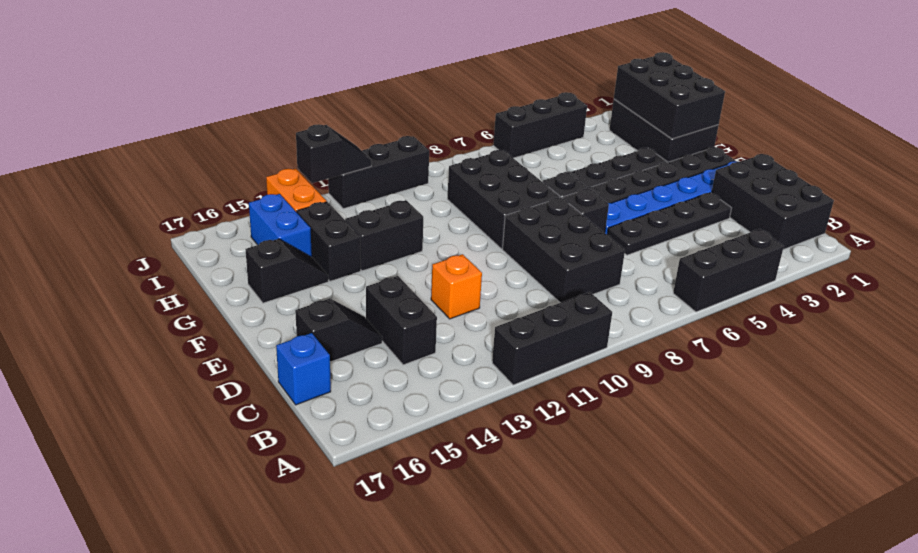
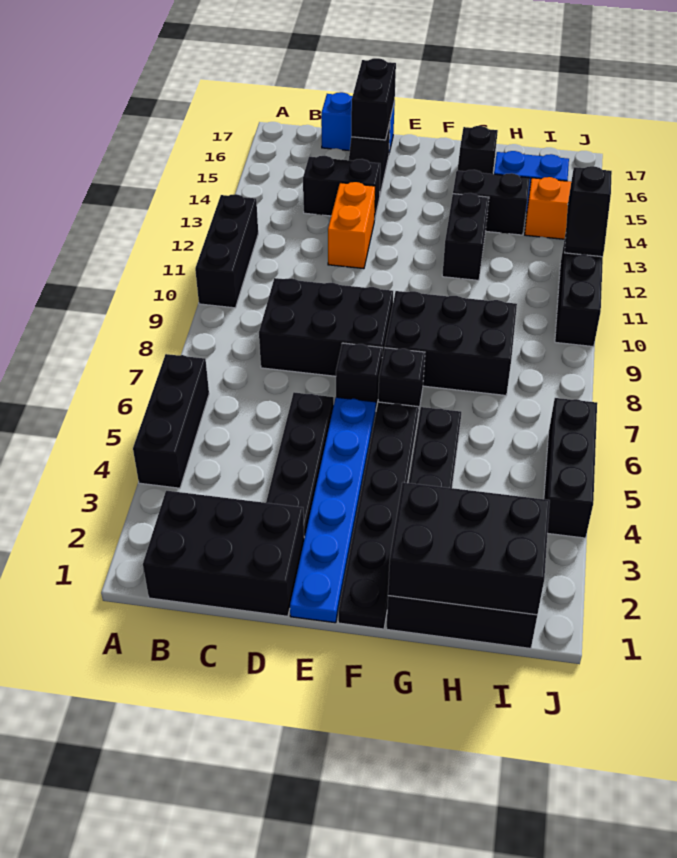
blue brick C17 level 1 -> blue brick C17:D17 level 1
orange brick D12 level 1 -> orange brick D12:D13 level 1
none -> black brick D16:D17 level 2

